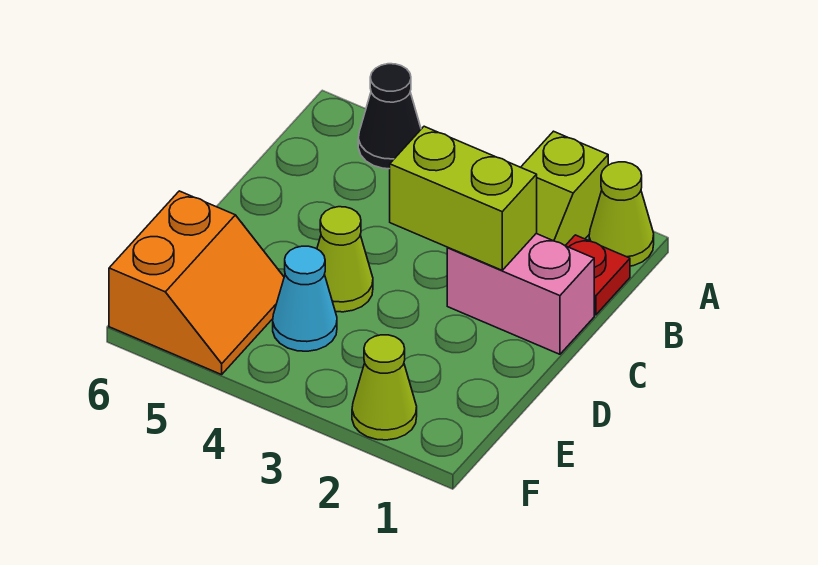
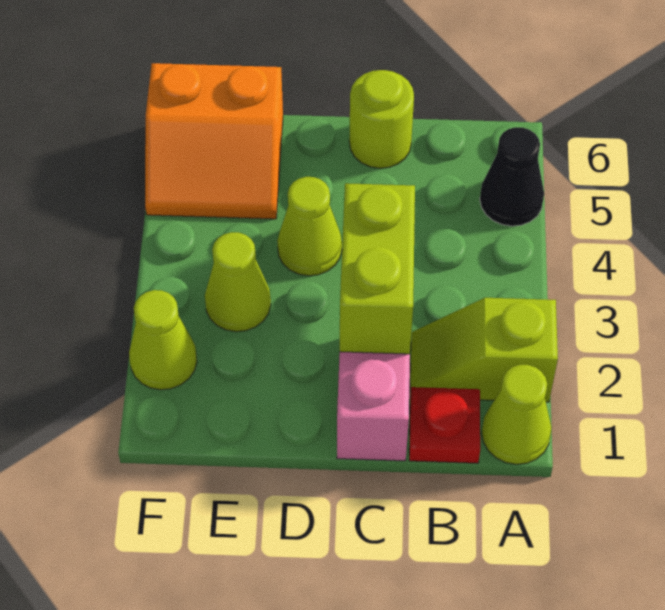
none -> lime round brick C6 level 1
none -> lime cone E3 level 1
cyan cone E4 level 1 -> none

